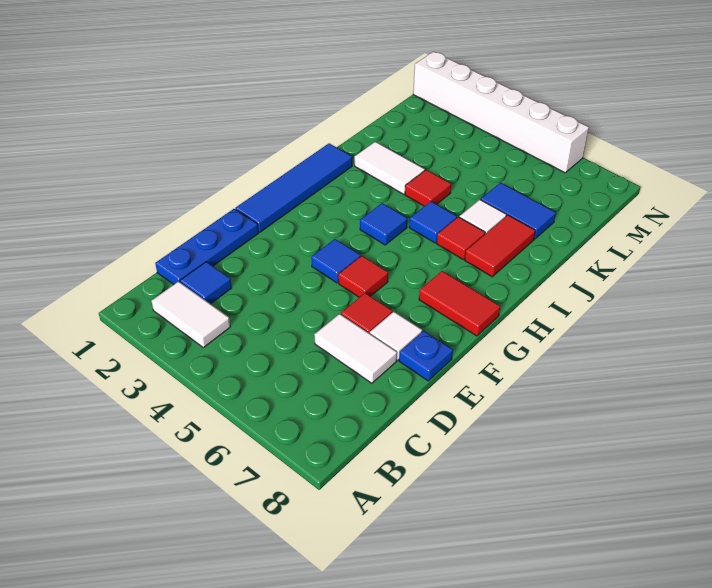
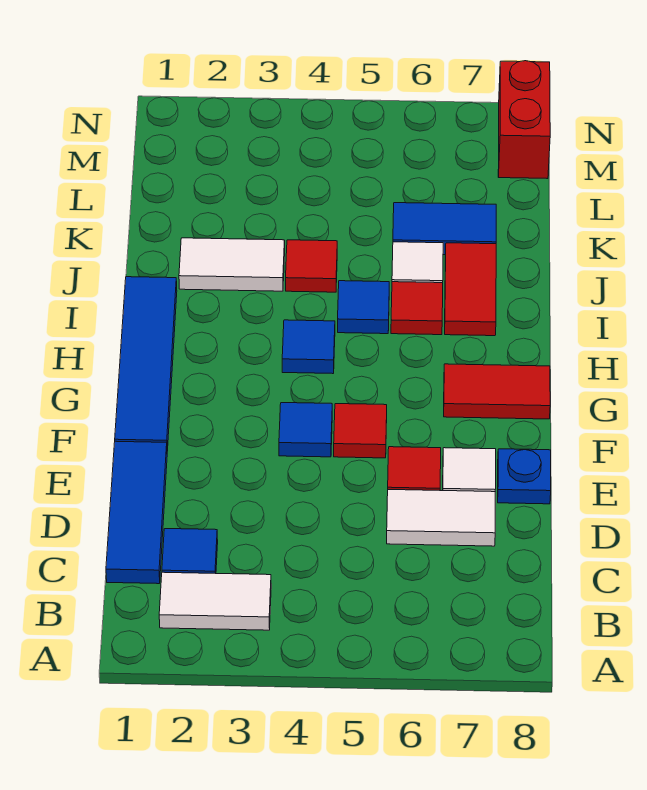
blue plate C1:E1 level 1 -> blue tile C1:E1 level 1
none -> red brick M8:N8 level 1
white brick N1:N6 level 1 -> none

